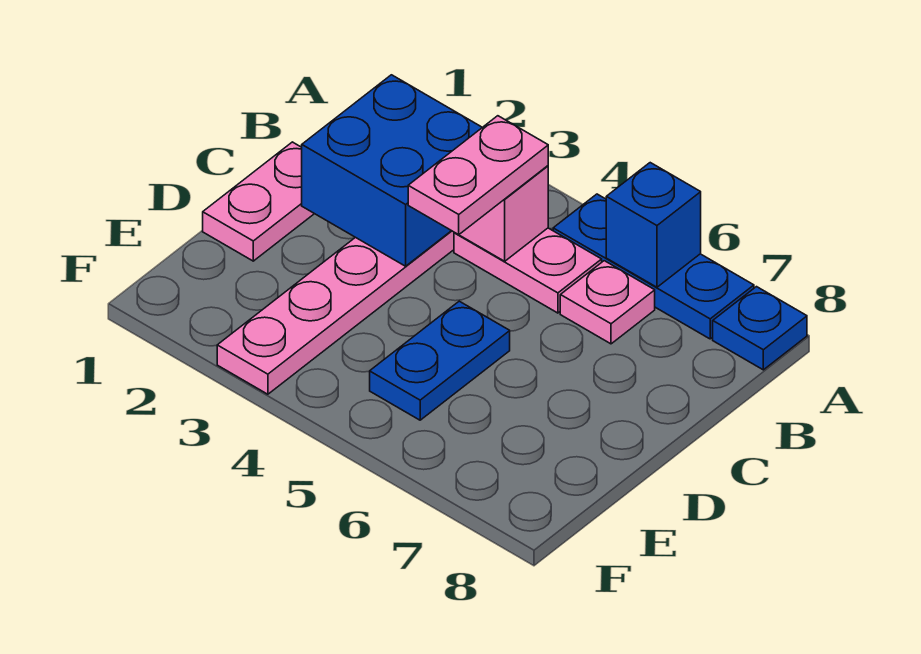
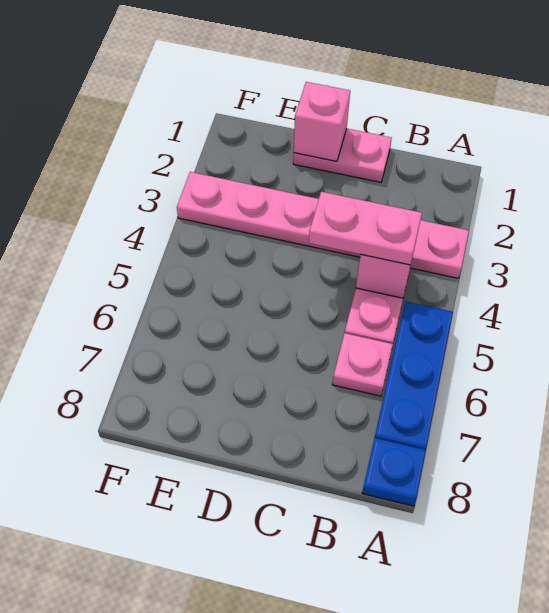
blue brick A6 level 2 -> none
blue brick B2:C3 level 2 -> none
none -> pink brick D1 level 2
blue plate D5:E5 level 1 -> none

